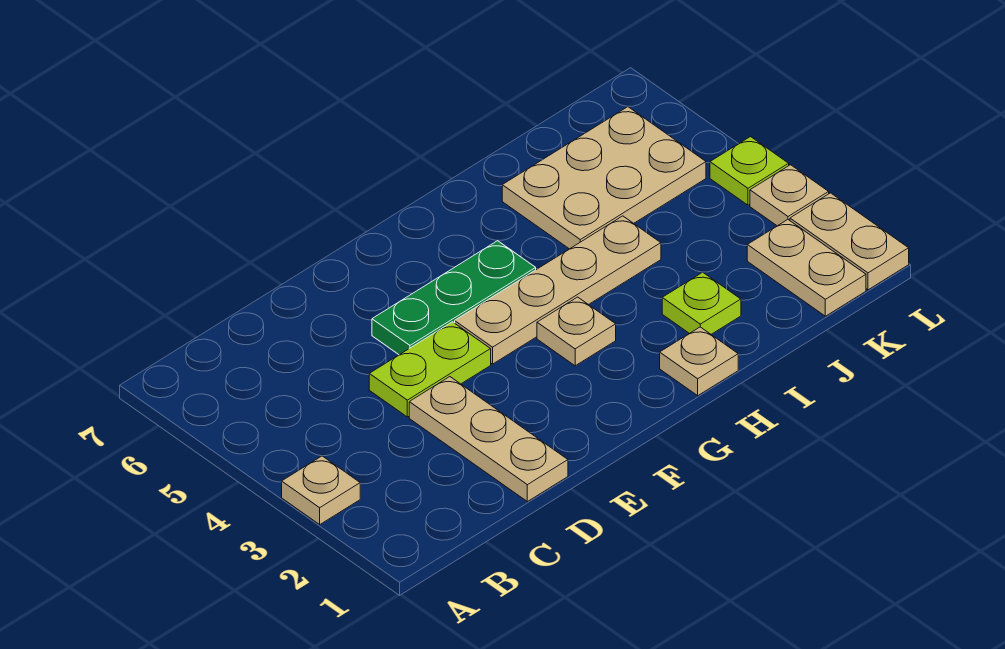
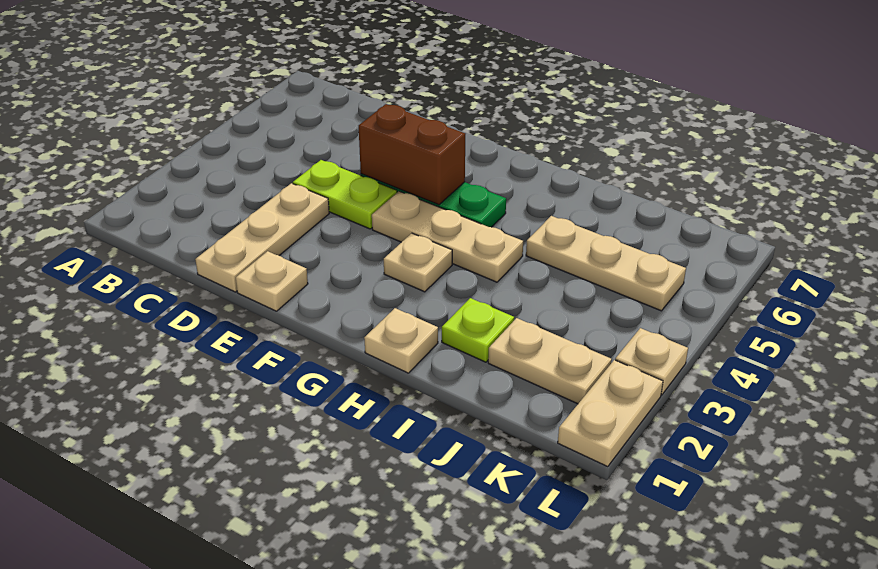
tan plate A3 level 1 -> tan plate E1 level 1
none -> brown brick E5:F5 level 2
tan plate F4:I4 level 1 -> tan plate F4:H4 level 1
tan plate I5:K6 level 1 -> tan plate I5:K5 level 1
tan plate K1:K2 level 1 -> tan plate J2:K2 level 1
lime plate L4 level 1 -> none

